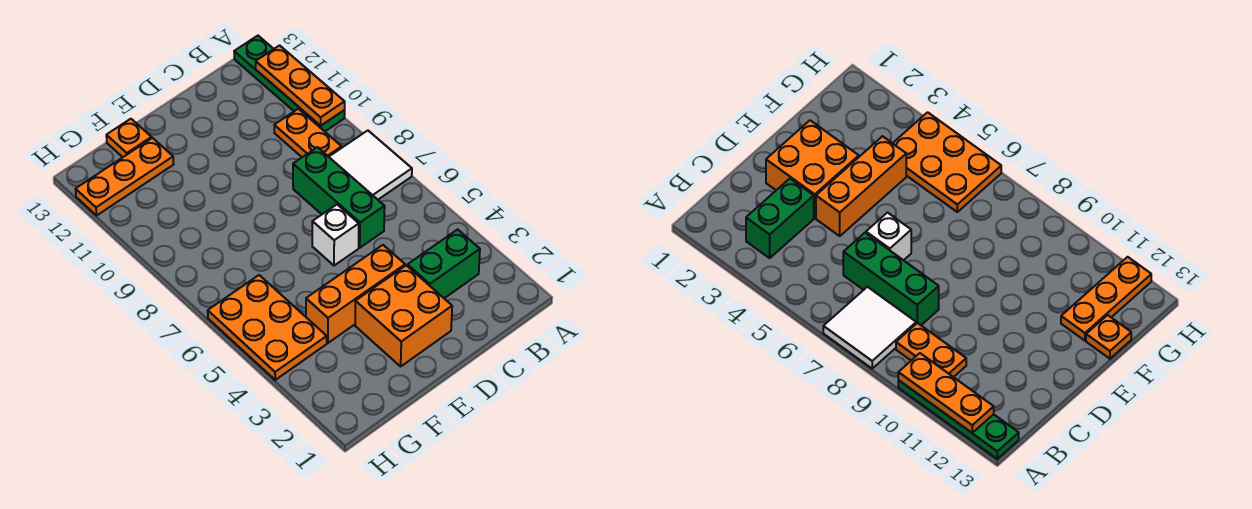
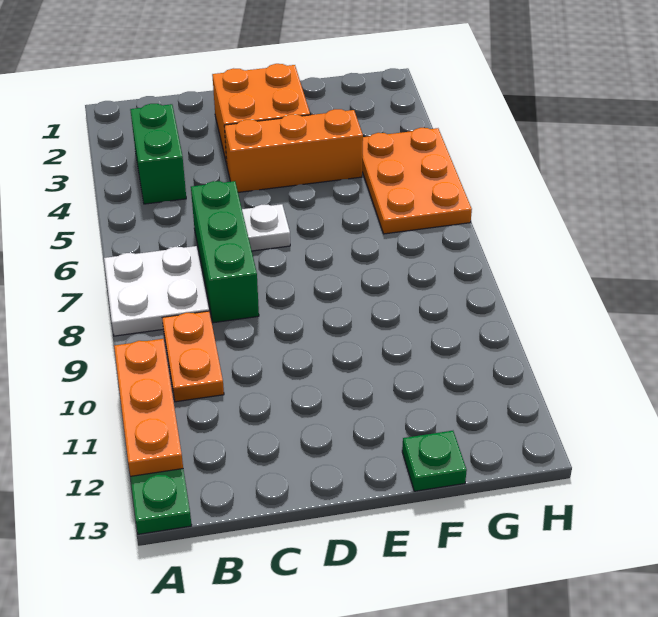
white tile A7:B8 level 1 -> white plate A7:B8 level 1
green brick B3:C3 level 1 -> green brick B3:B4 level 1
white brick D6 level 1 -> white plate D6 level 1
orange plate F12:H12 level 1 -> none
orange plate F13 level 1 -> green plate F13 level 1

